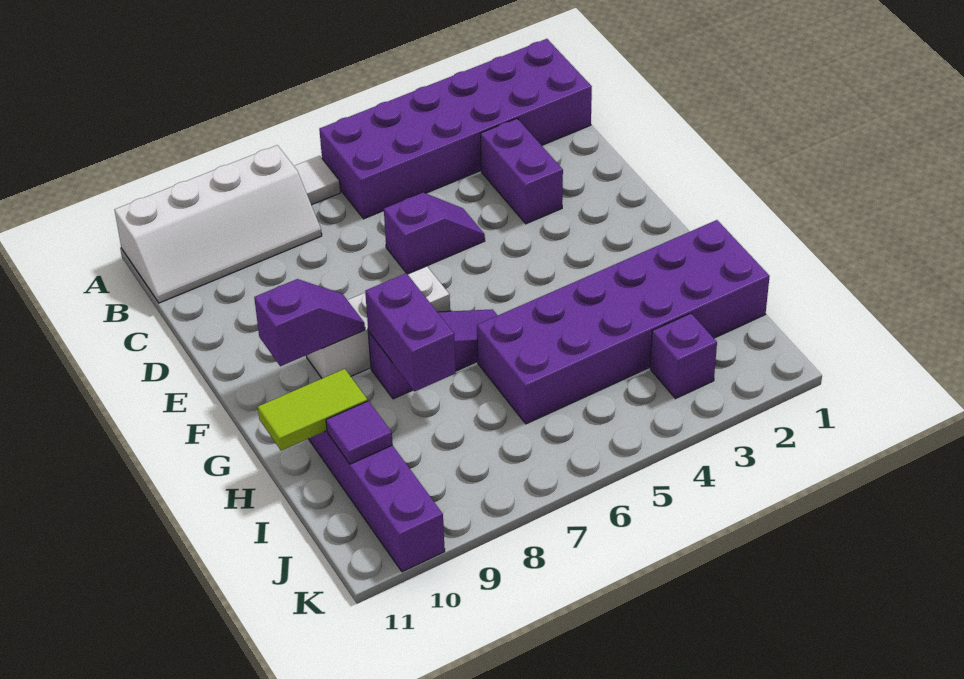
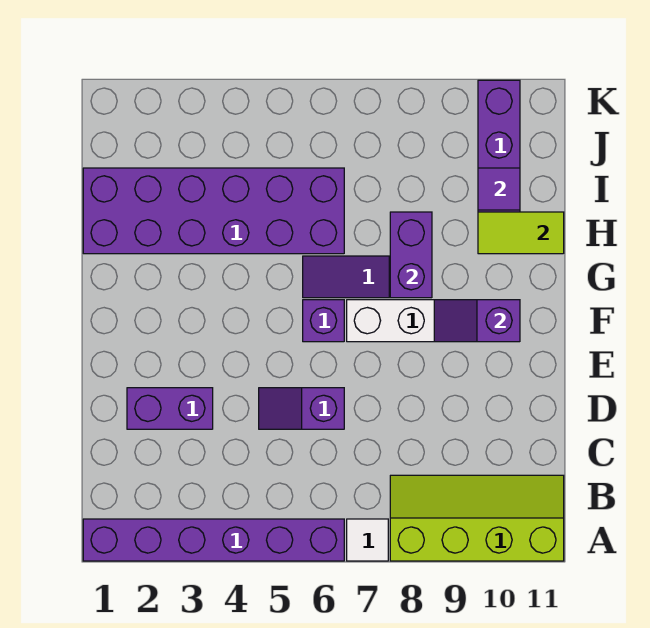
purple brick A1:B6 level 1 -> purple brick A1:A6 level 1
white slope A8:B11 level 1 top A -> lime slope A8:B11 level 1 top A
purple brick C3:D3 level 1 -> purple brick D2:D3 level 1
purple brick J3 level 1 -> purple brick F6 level 1

